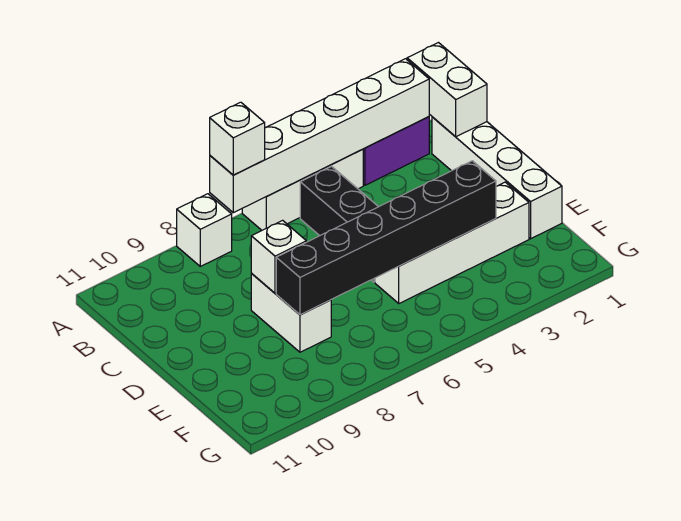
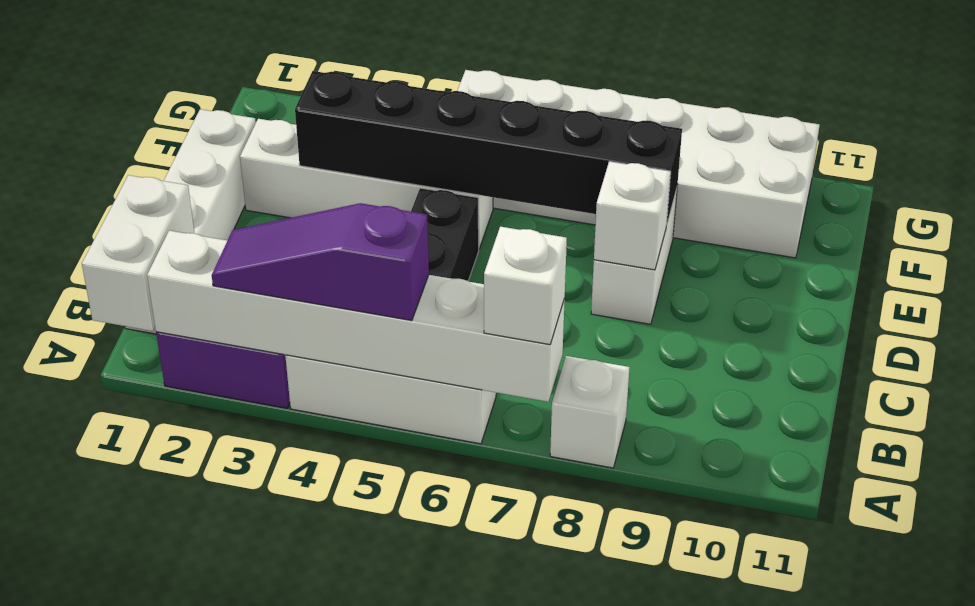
none -> purple slope A3:A5 level 3 top 5
none -> white brick F5:G10 level 1

